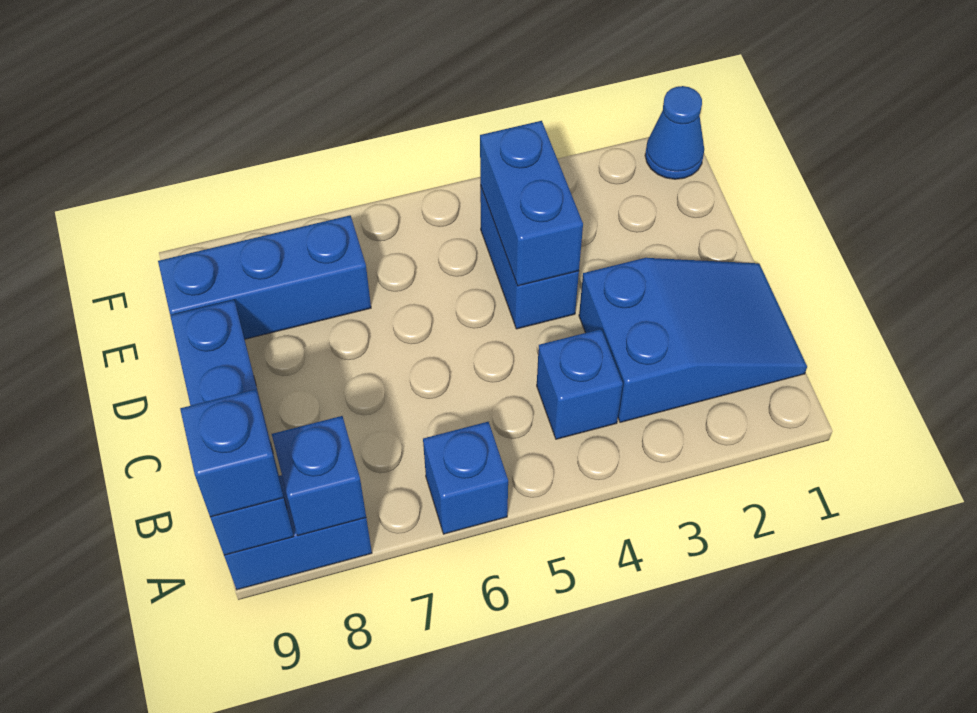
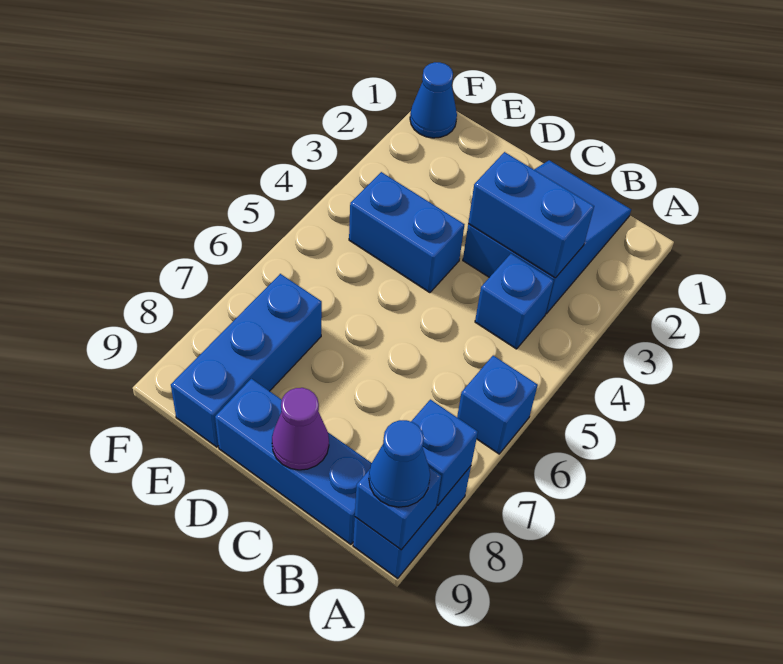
blue brick A9 level 3 -> blue cone A9 level 3
none -> purple cone C9 level 2
blue brick D4:E4 level 2 -> blue brick B3:C3 level 2

